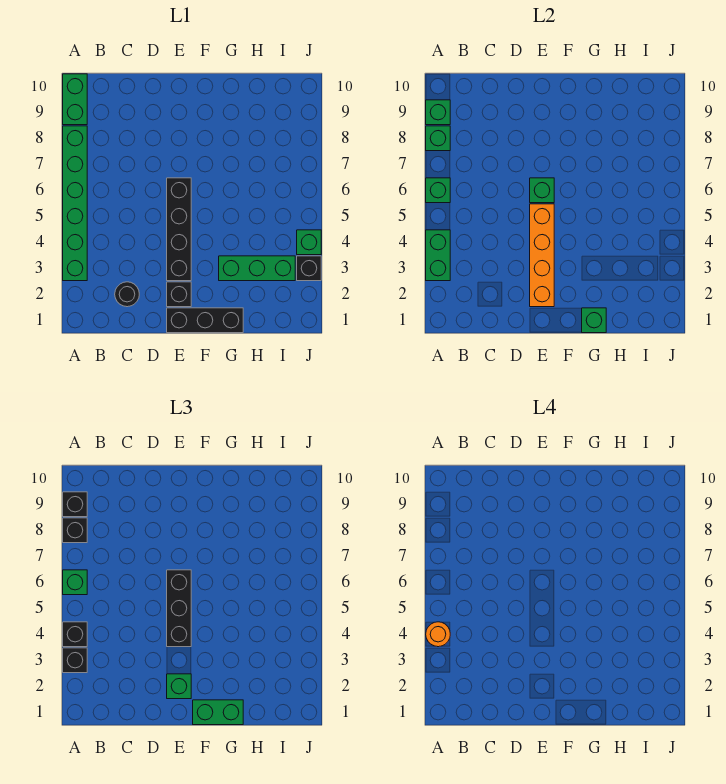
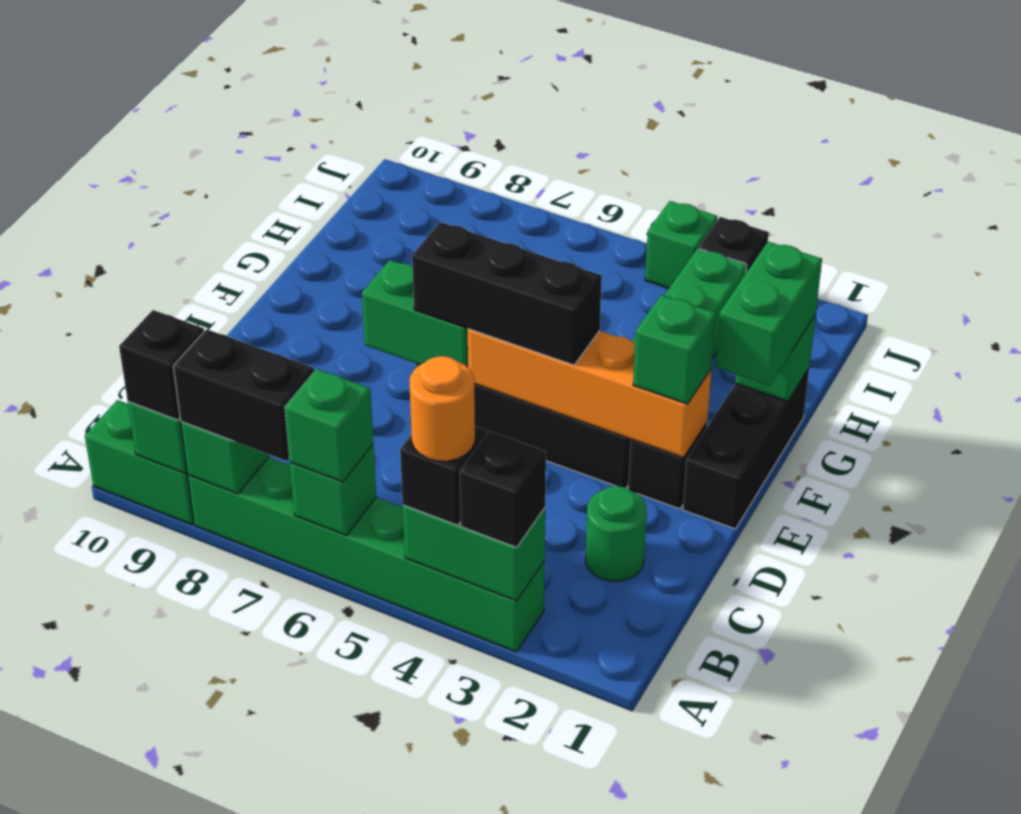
black brick A8 level 3 -> black brick A7:A8 level 3
black round brick C2 level 1 -> green round brick C2 level 1
green brick E6 level 2 -> green brick E6:E7 level 2

